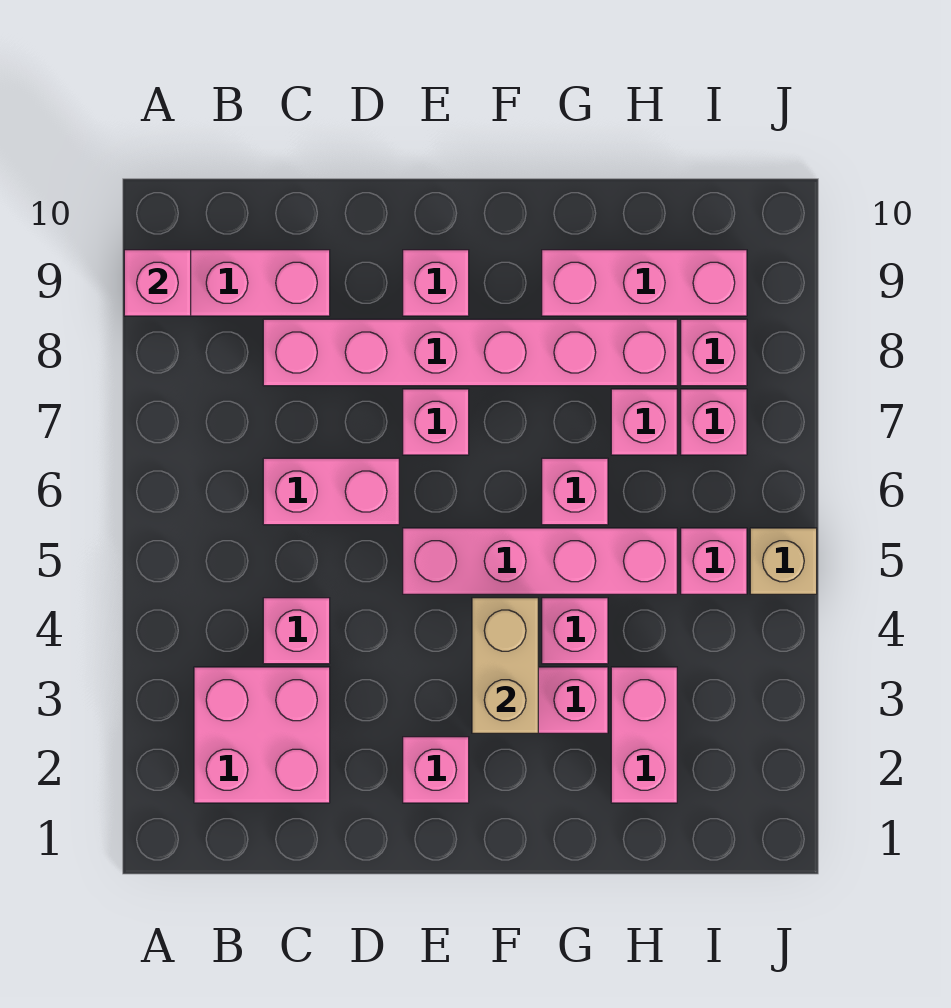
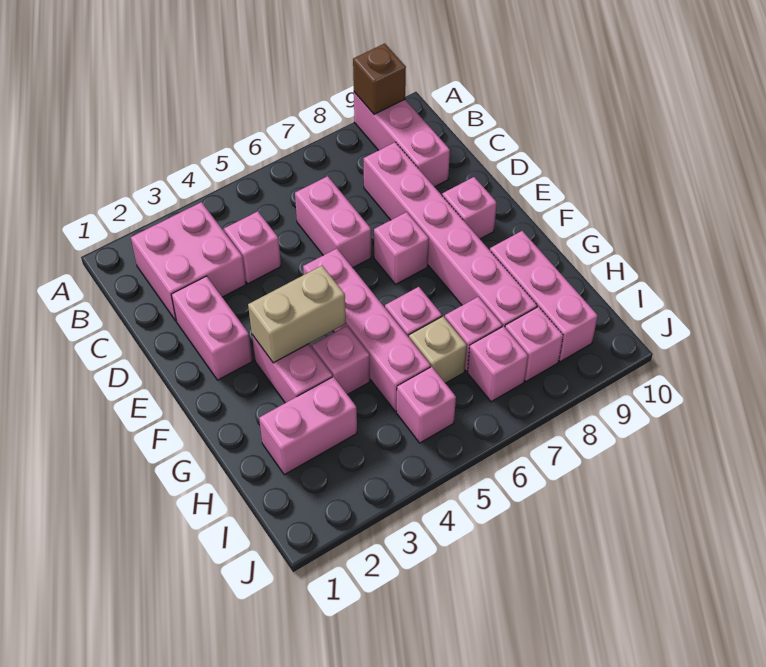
pink brick A9 level 2 -> brown brick A9 level 2
pink brick E2 level 1 -> pink brick D2:E2 level 1
tan brick J5 level 1 -> tan brick H6 level 1

